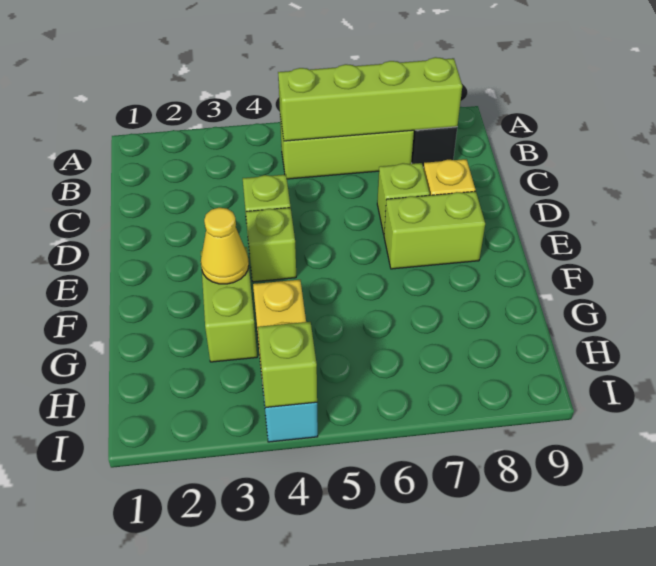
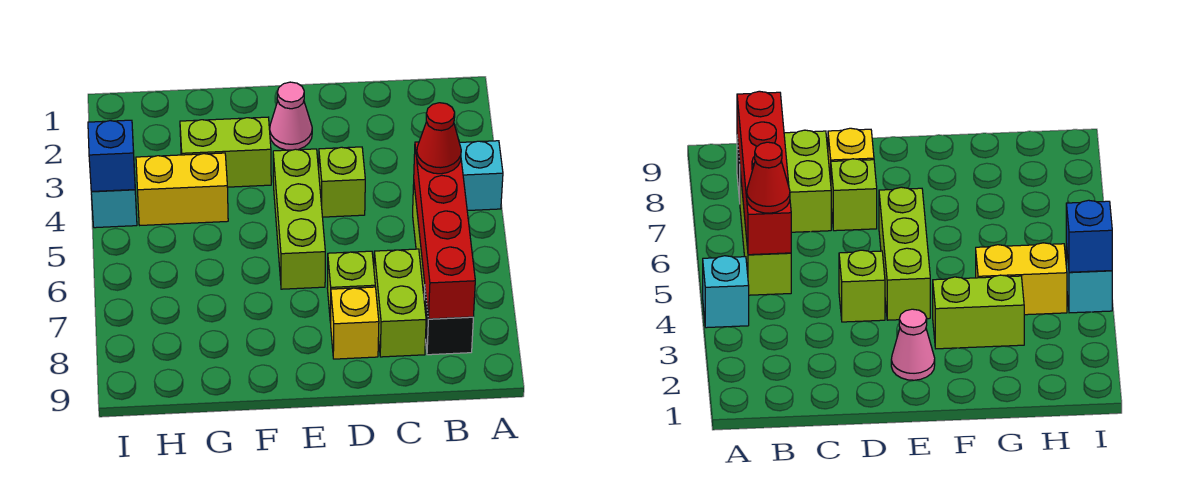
none -> cyan brick A4 level 1
lime brick B5:B8 level 2 -> red brick B5:B8 level 2
none -> red cone B5 level 3
none -> pink cone E2 level 1
lime brick E4 level 1 -> lime brick E4:E6 level 1
lime brick E7:E8 level 1 -> lime brick C7:C8 level 1
yellow cone F3 level 2 -> none
lime brick I4 level 2 -> blue brick I4 level 2

